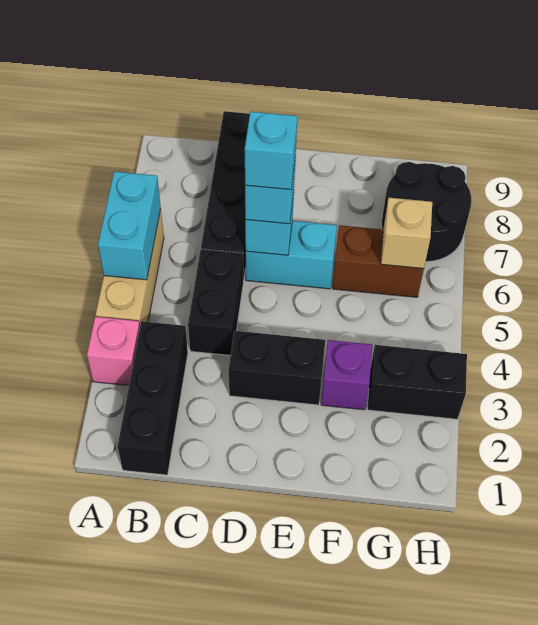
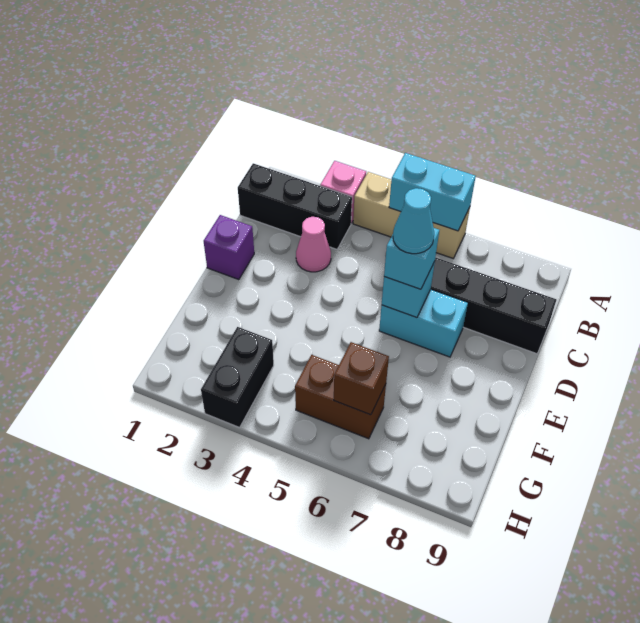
none -> pink cone C3 level 1
black brick C4:C5 level 1 -> none
black brick D3:E3 level 1 -> none
cyan brick D6:E6 level 1 -> cyan brick D6:D7 level 1
cyan brick D6 level 4 -> cyan cone D6 level 4
purple brick F3 level 1 -> purple brick D1 level 1
brown brick F6:G6 level 1 -> brown brick G5:G6 level 1
tan brick G6 level 2 -> brown brick G6 level 2
black round brick G7:H8 level 1 -> none

